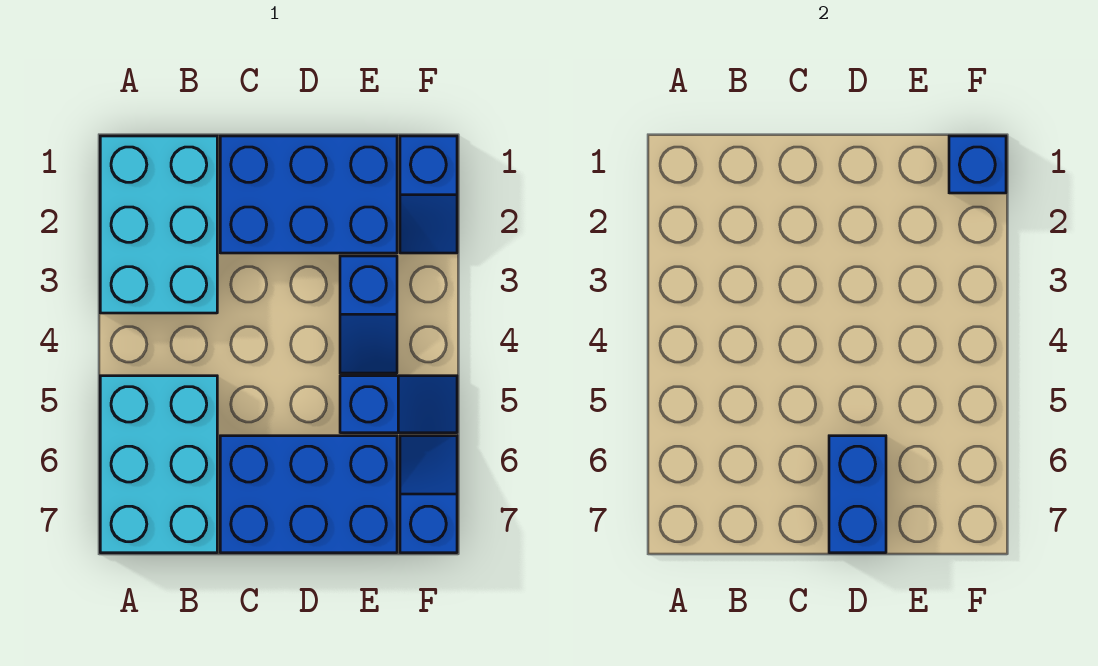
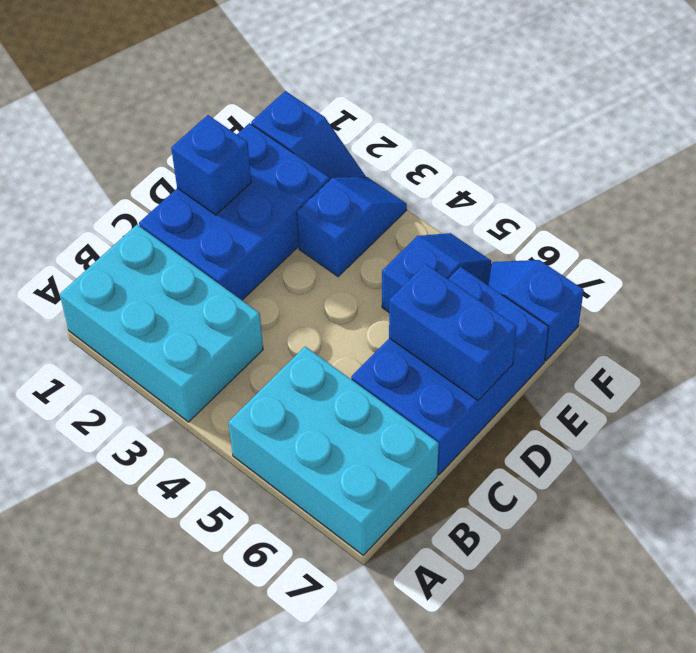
blue slope E3:E4 level 1 top 3 -> blue slope E3:F3 level 1 top E
blue brick F1 level 2 -> blue brick D1 level 2

